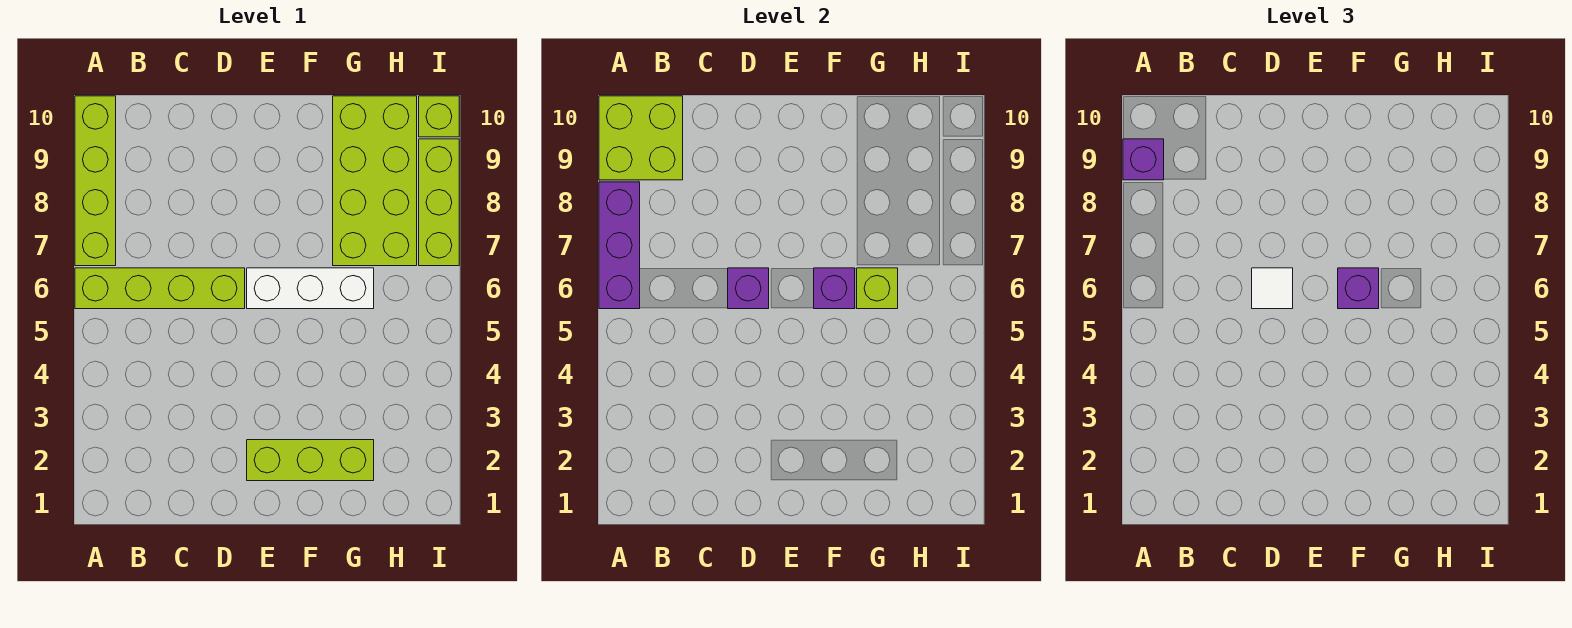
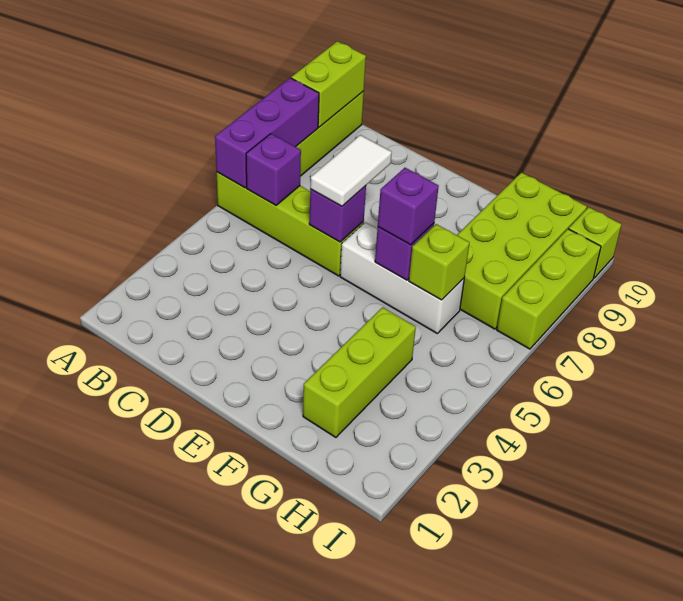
lime brick A9:B10 level 2 -> lime brick A9:A10 level 2
purple brick A9 level 3 -> purple brick B6 level 2
white tile D6 level 3 -> white tile D6:D7 level 3
lime brick E2:G2 level 1 -> lime brick G2:G4 level 1

